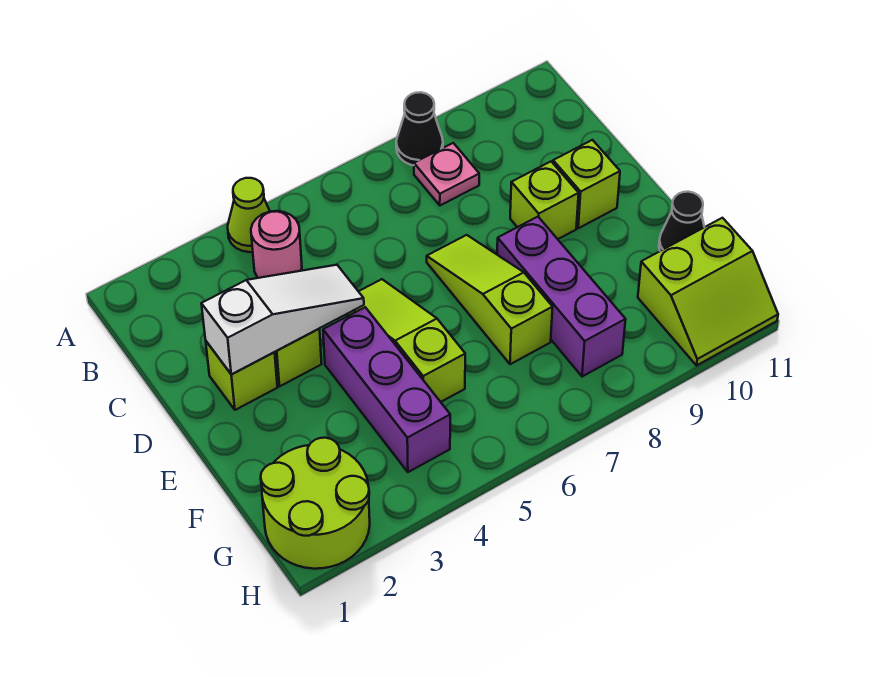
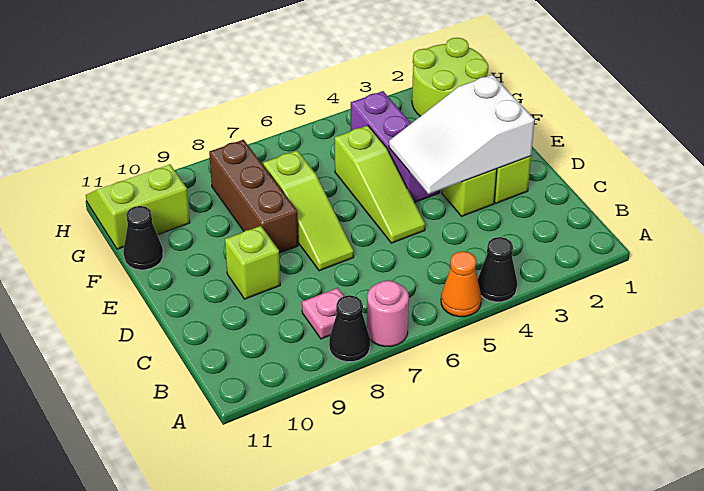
lime cone A4 level 1 -> black cone A4 level 1
none -> orange cone A5 level 1
pink round brick B4 level 1 -> pink round brick A7 level 1
white slope D2:D4 level 2 top 2 -> white slope D2:E4 level 2 top 2
lime brick D10 level 1 -> none
purple brick E8:G8 level 1 -> brown brick E8:G8 level 1

